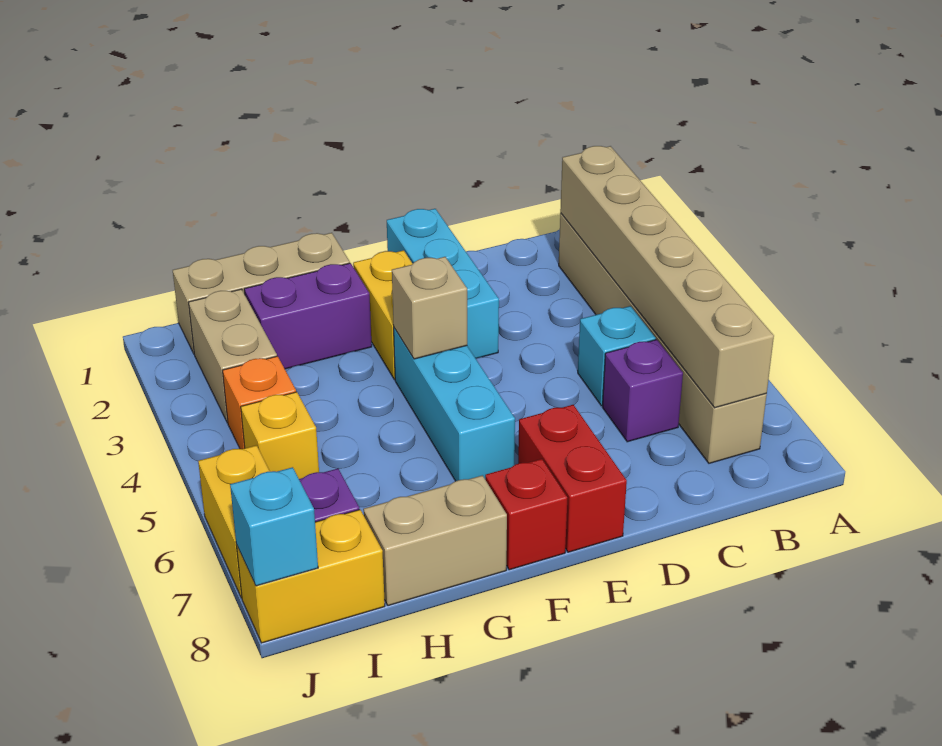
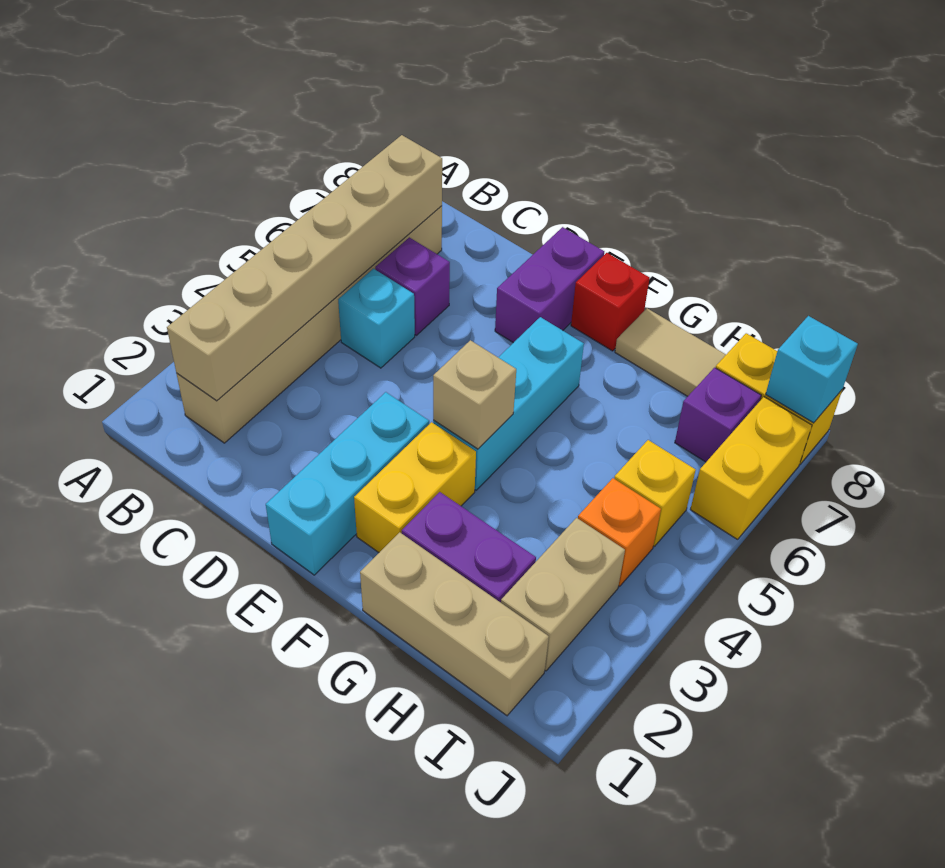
red brick E7:E8 level 1 -> purple brick E7:E8 level 1
tan brick G8:H8 level 1 -> tan tile G8:H8 level 1

